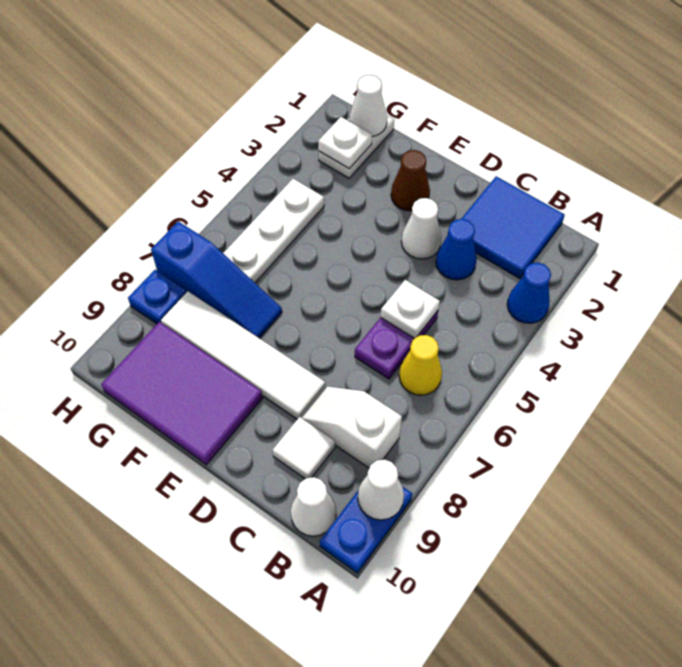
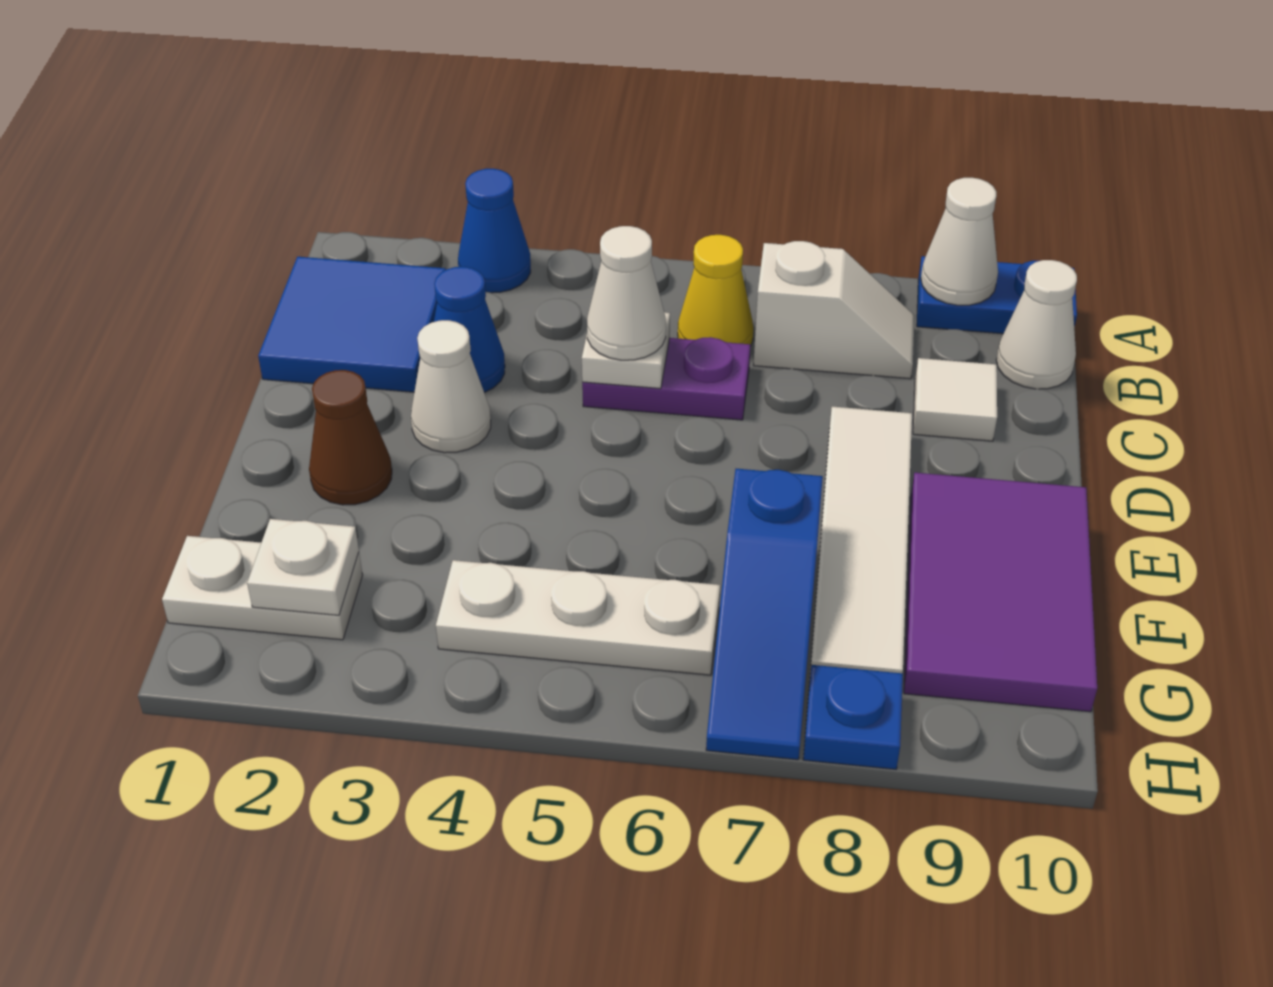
white slope B8:C8 level 1 top B -> white slope B7:B8 level 1 top 7
blue slope F7:H7 level 1 top H -> blue slope F7:H7 level 1 top F
white cone G1 level 2 -> white cone C5 level 3

